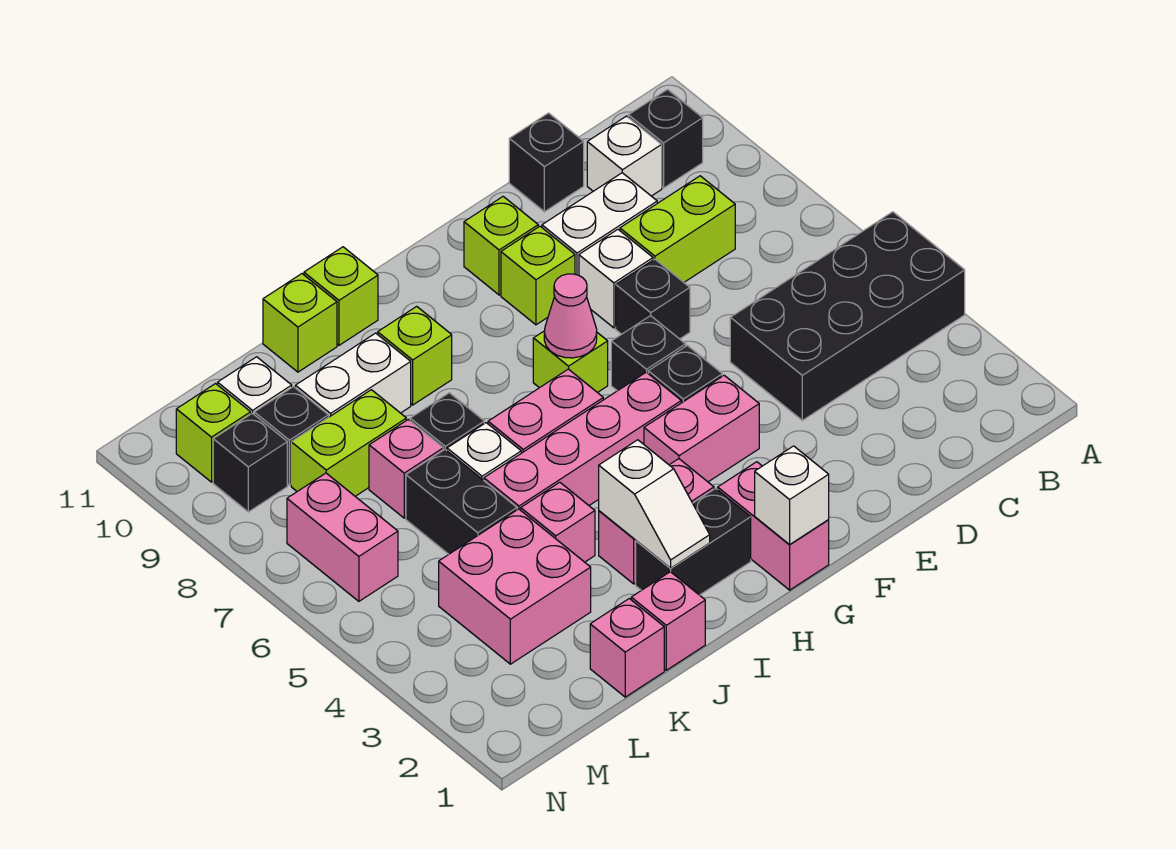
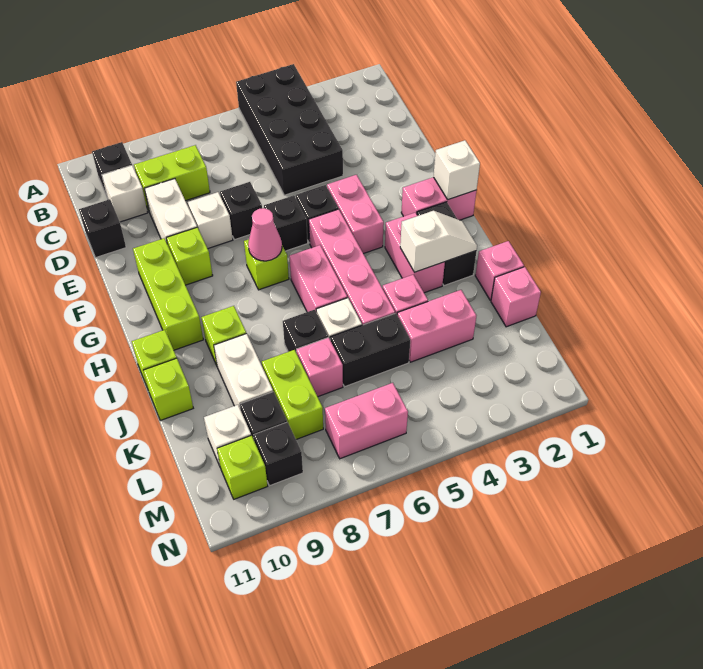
lime brick C8:D8 level 1 -> lime brick C8:C9 level 1
lime brick F10 level 1 -> lime brick F10:H10 level 1
pink brick K3:L4 level 1 -> pink brick K3:K4 level 1

